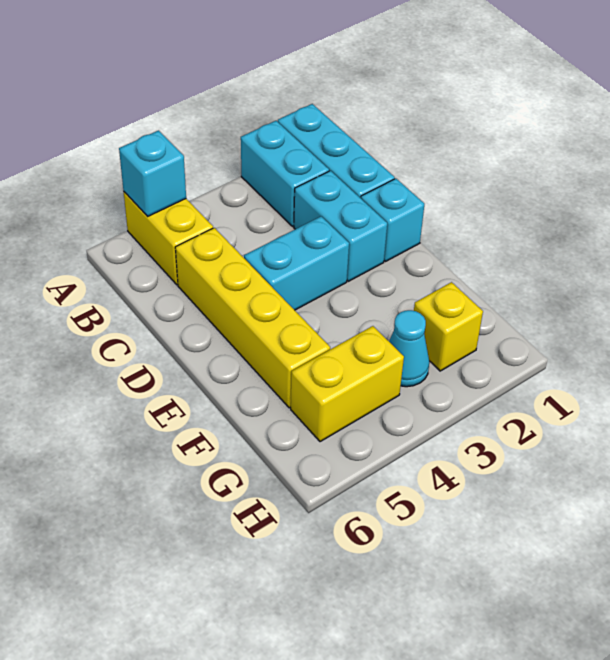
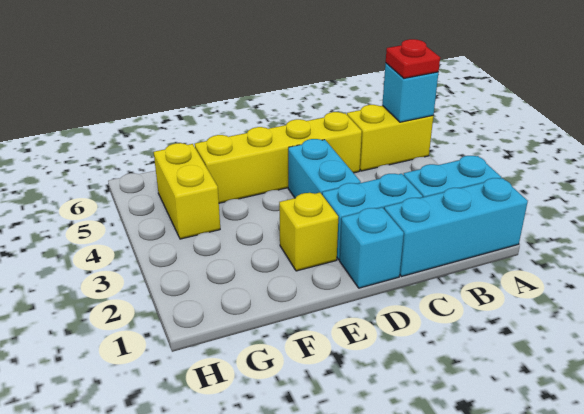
none -> red plate A5 level 3
yellow brick G2 level 1 -> yellow brick E2 level 1
cyan cone G3 level 1 -> none

